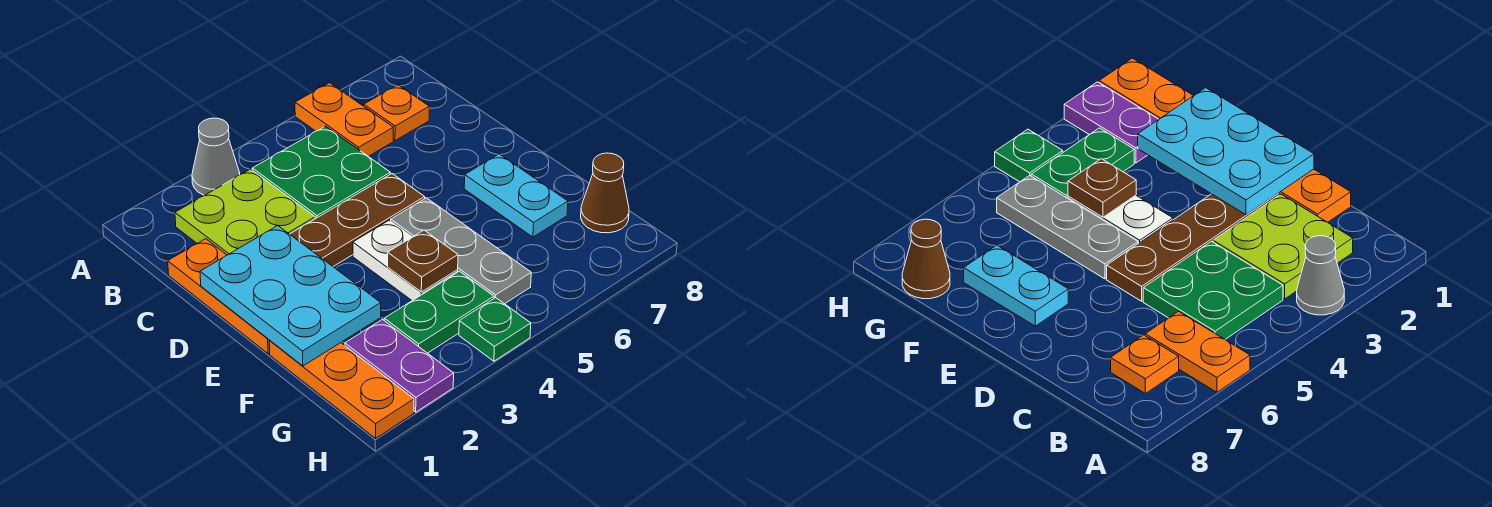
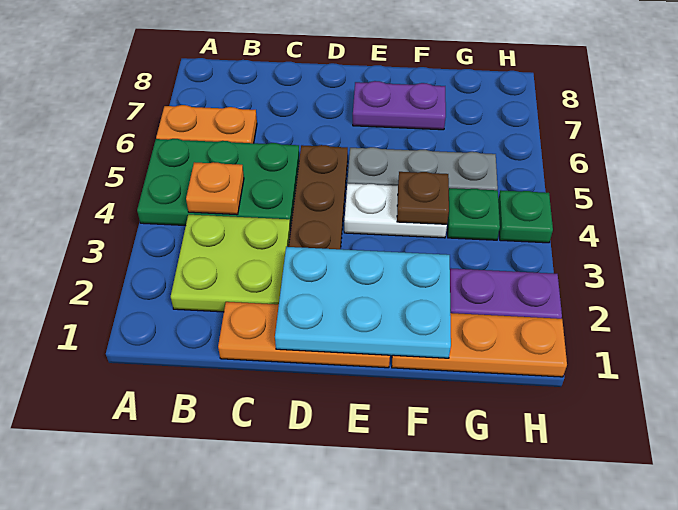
grey cone A3 level 1 -> none
green plate B4:C5 level 1 -> green plate A4:C5 level 1
orange plate B7 level 1 -> orange plate B4 level 2
cyan plate E7:F7 level 1 -> purple plate E7:F7 level 1
green plate G3:G4 level 1 -> green plate G4 level 1
brown cone G8 level 1 -> none

